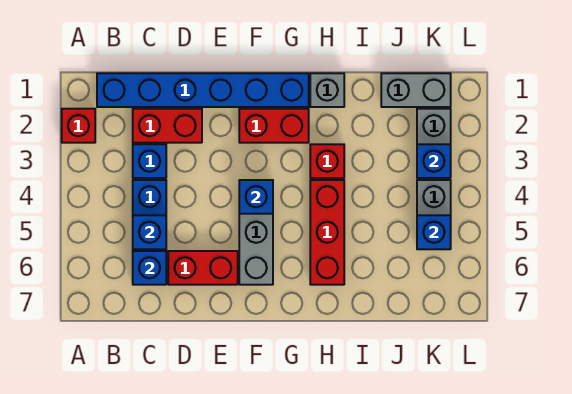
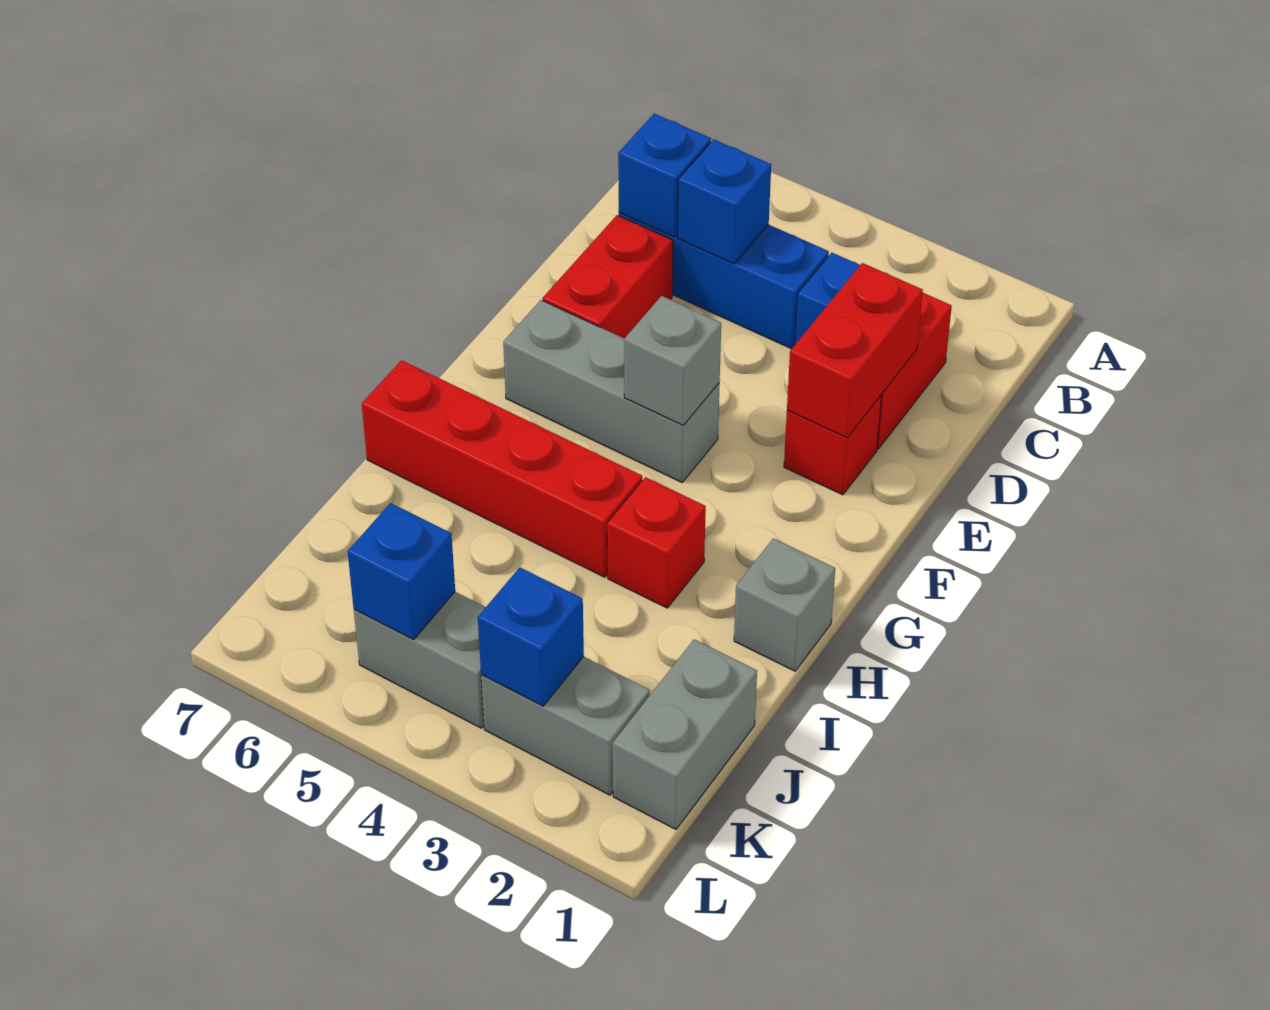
red brick A2 level 1 -> red brick E2 level 1
blue brick B1:G1 level 1 -> none
red brick F2:G2 level 1 -> red brick D2:E2 level 2
blue brick F4 level 2 -> grey brick F4 level 2
red brick H4:H6 level 1 -> red brick H4:H7 level 1

